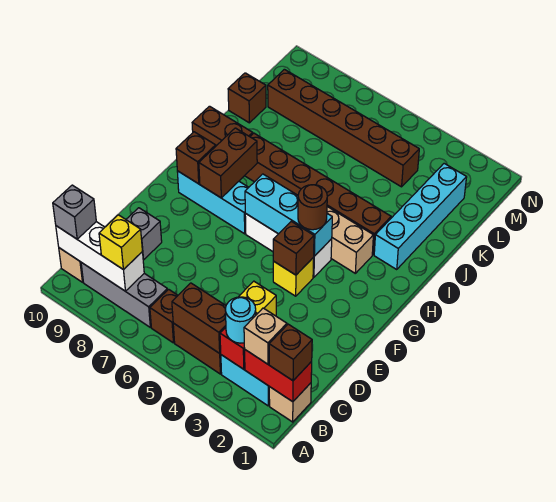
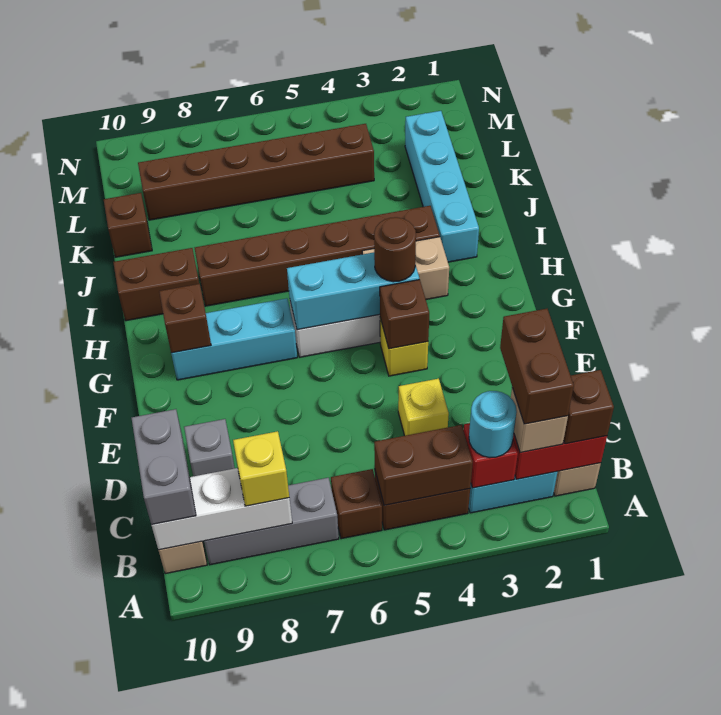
grey brick B10 level 3 -> grey brick B10:C10 level 3
brown brick G8:H8 level 2 -> brown brick B2:C2 level 4

